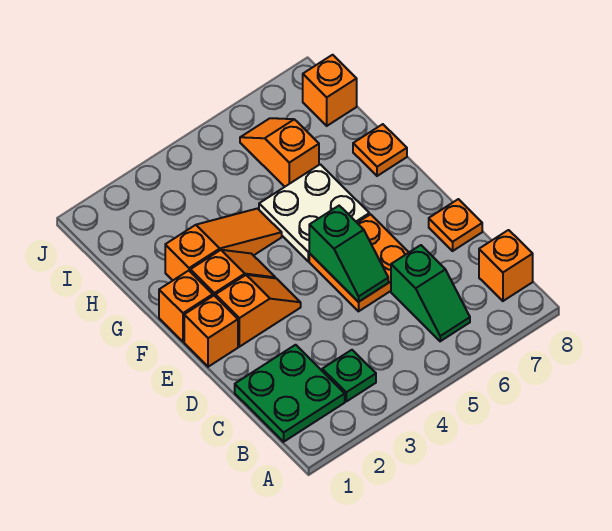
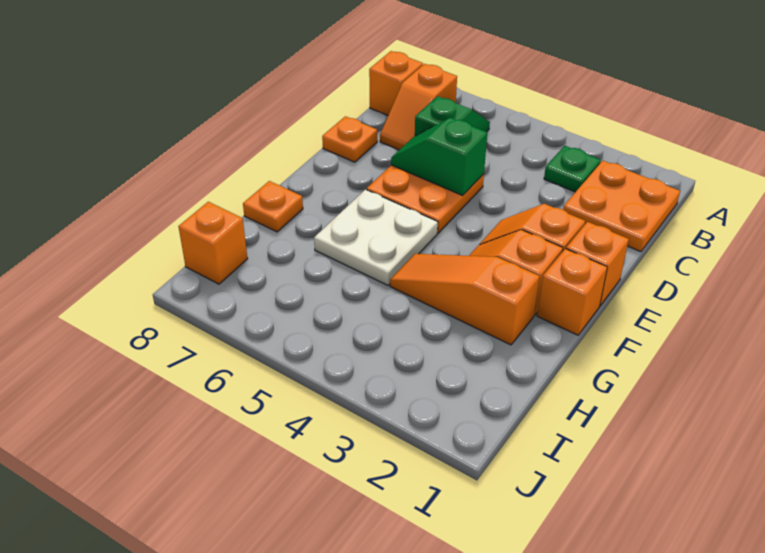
green plate B1:C2 level 1 -> orange plate B1:C2 level 1
green slope D5:E5 level 2 top E -> green slope D5:D6 level 2 top 5
orange slope H6:I6 level 1 top H -> orange slope B7:C7 level 1 top B

